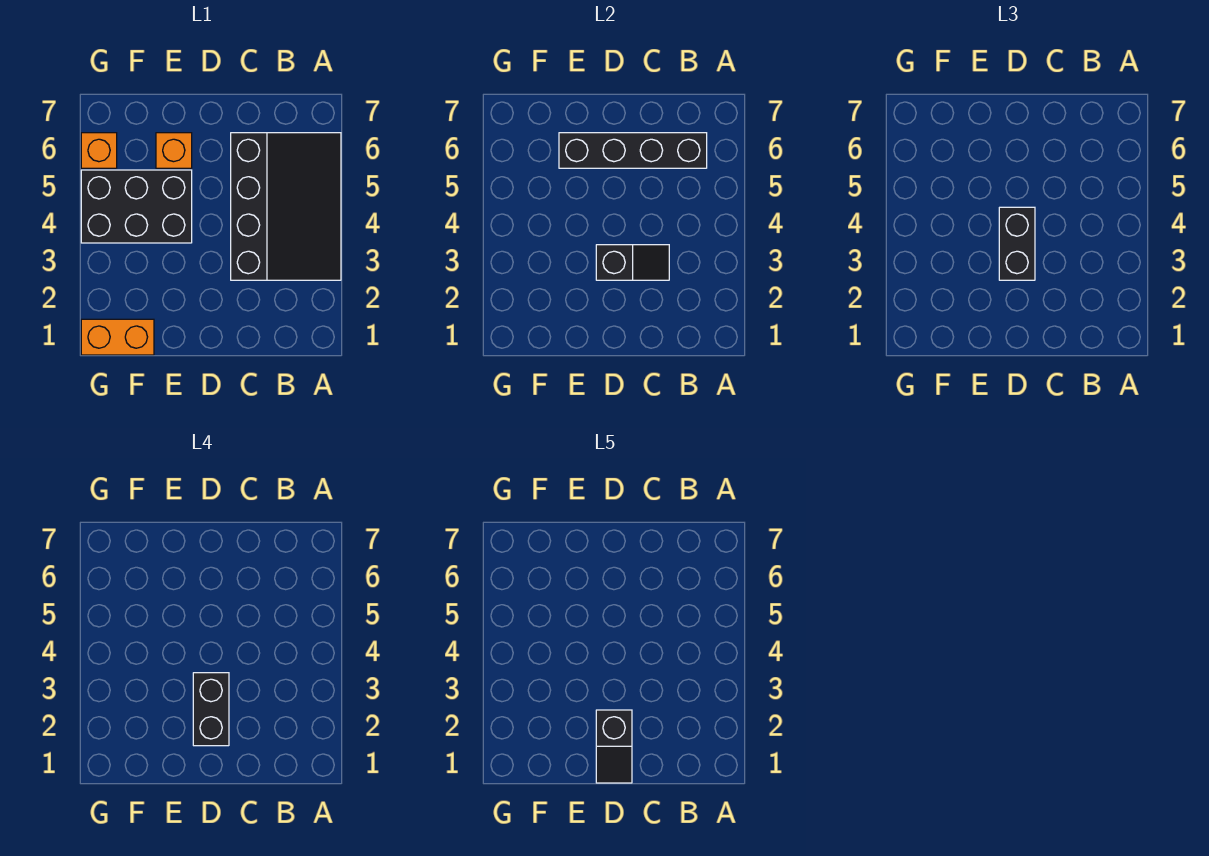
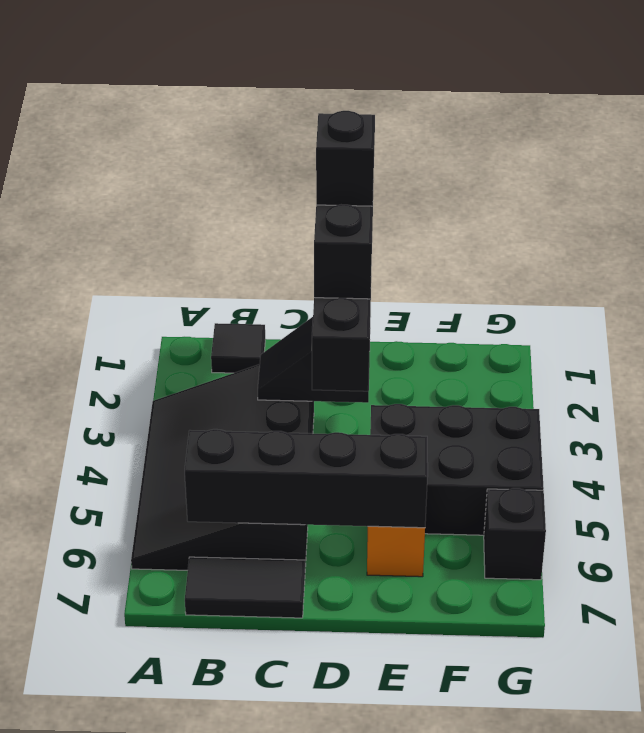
none -> black tile B1 level 1
none -> black tile B7:C7 level 1
orange brick F1:G1 level 1 -> none
orange brick G6 level 1 -> black brick G6 level 1

